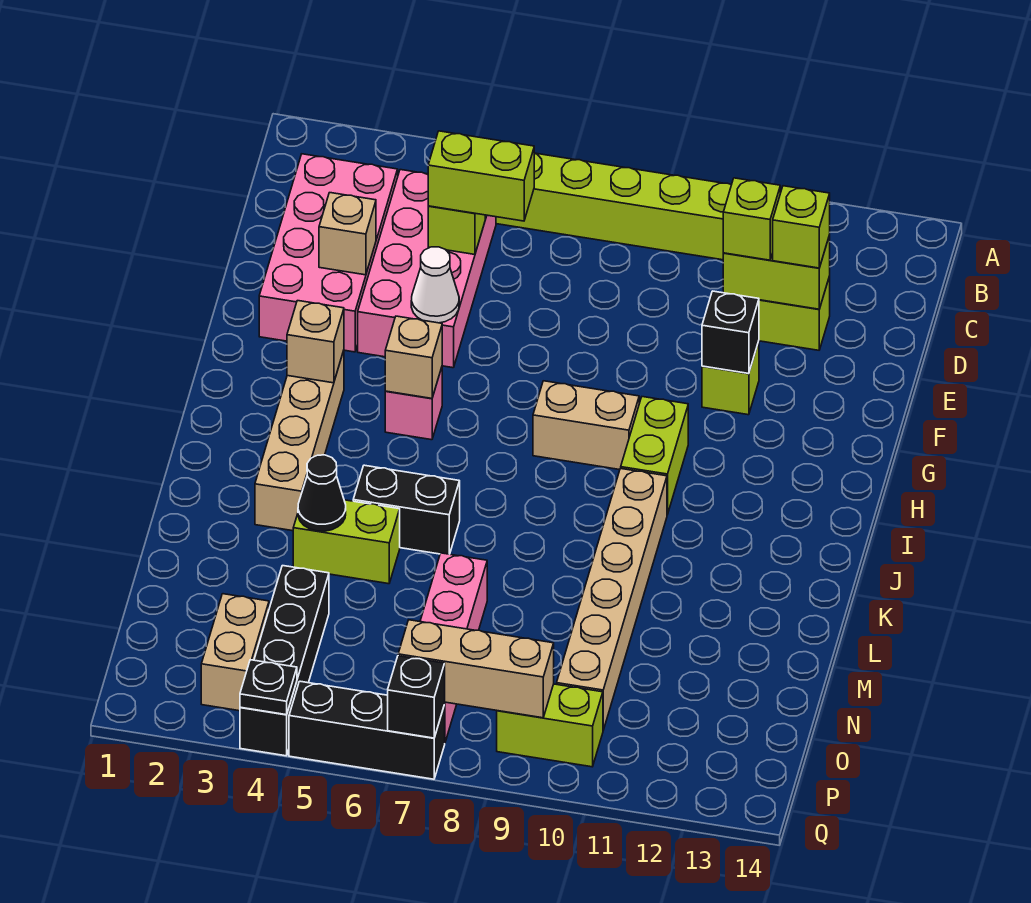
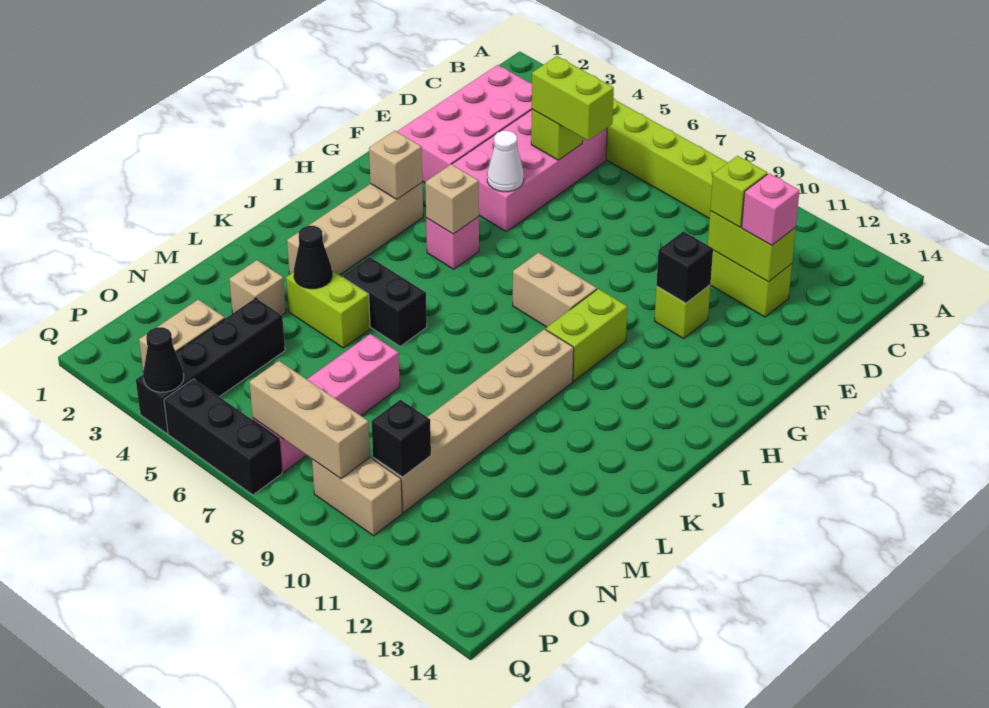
lime brick D12 level 3 -> pink brick D12 level 3
tan brick E3 level 2 -> tan brick M3 level 1
lime brick P9:P10 level 1 -> tan brick P9:P10 level 1
black plate Q4 level 2 -> black cone Q4 level 2
black brick Q7 level 2 -> black brick O10 level 2

